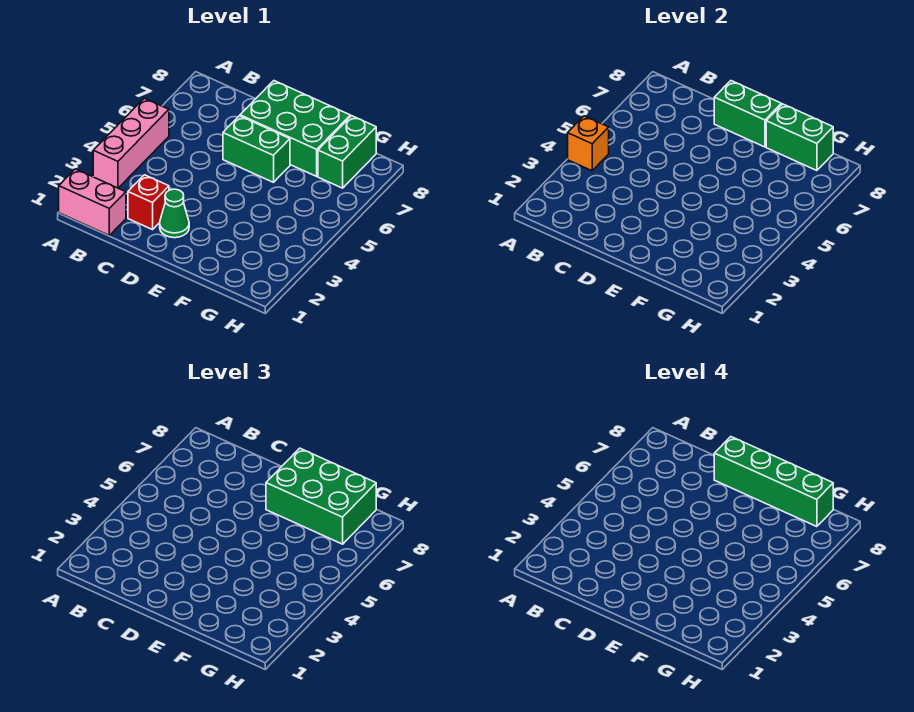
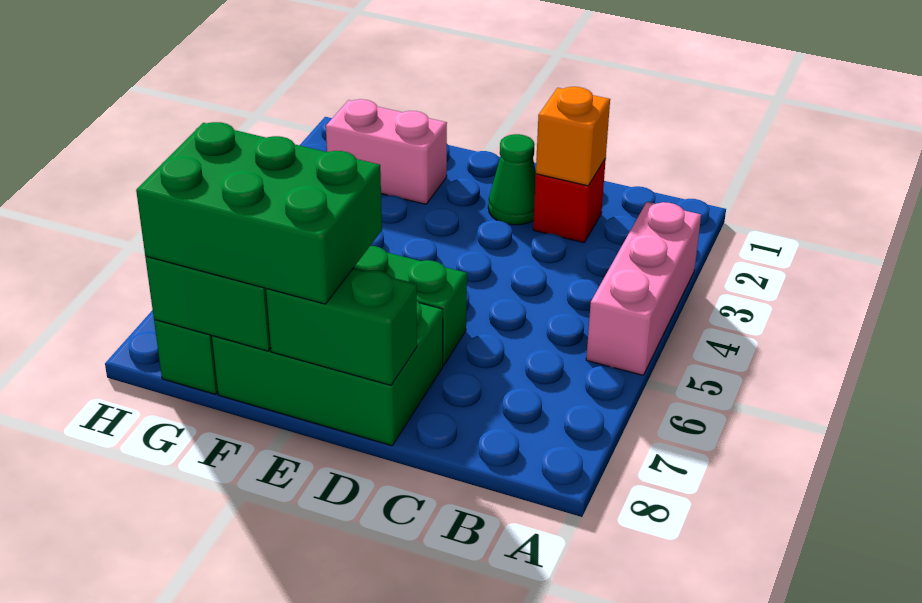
pink brick A1:B1 level 1 -> pink brick F2:G2 level 1
orange brick A4 level 2 -> orange brick C2 level 2
green brick D8:G8 level 4 -> none

